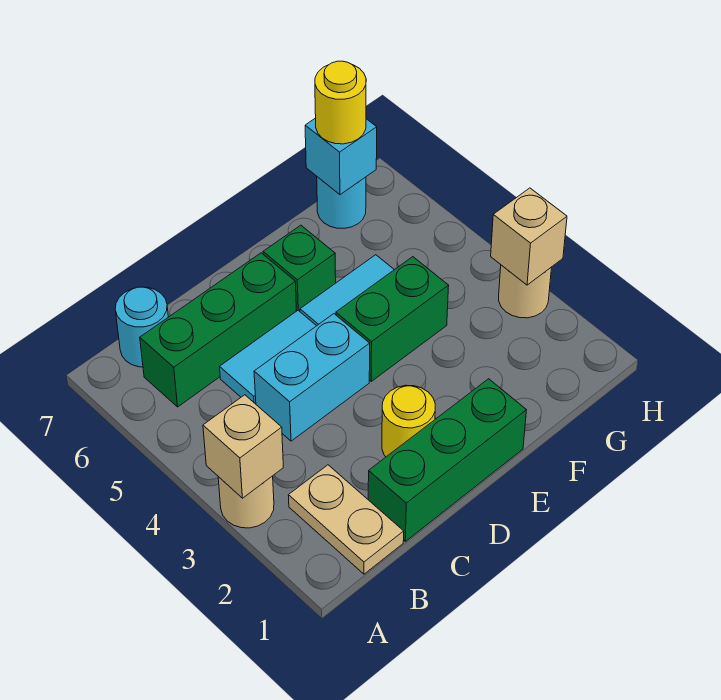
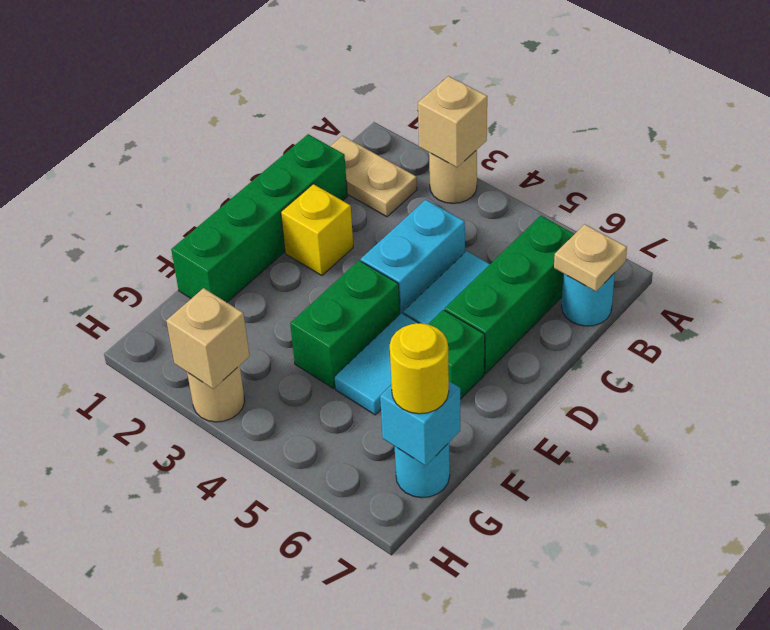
none -> tan plate B7 level 2
green brick C1:E1 level 1 -> green brick C1:F1 level 1
yellow round brick D2 level 1 -> yellow brick D2 level 1

